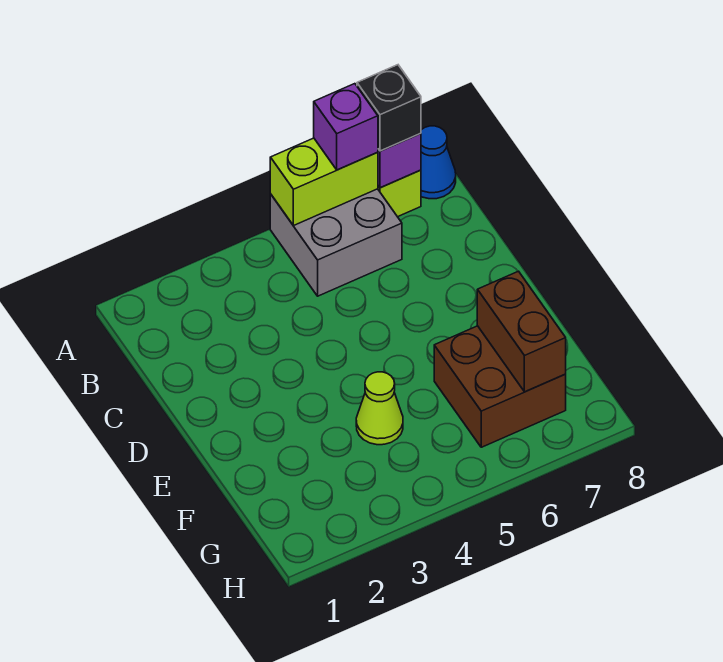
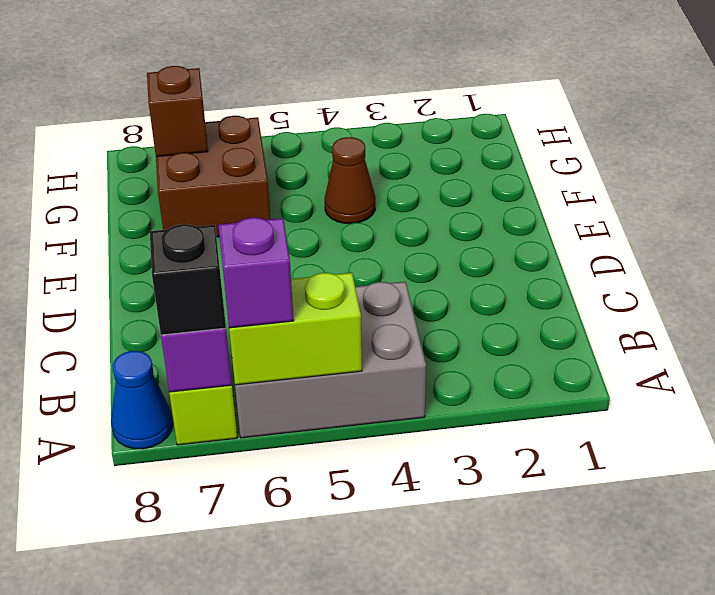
grey brick A5:B6 level 1 -> grey brick A4:B6 level 1
lime cone F4 level 1 -> brown cone F4 level 1
brown brick F7:G7 level 2 -> brown brick G7 level 2

